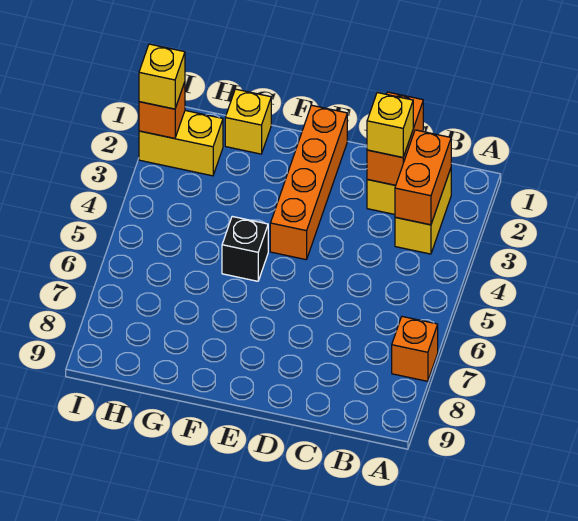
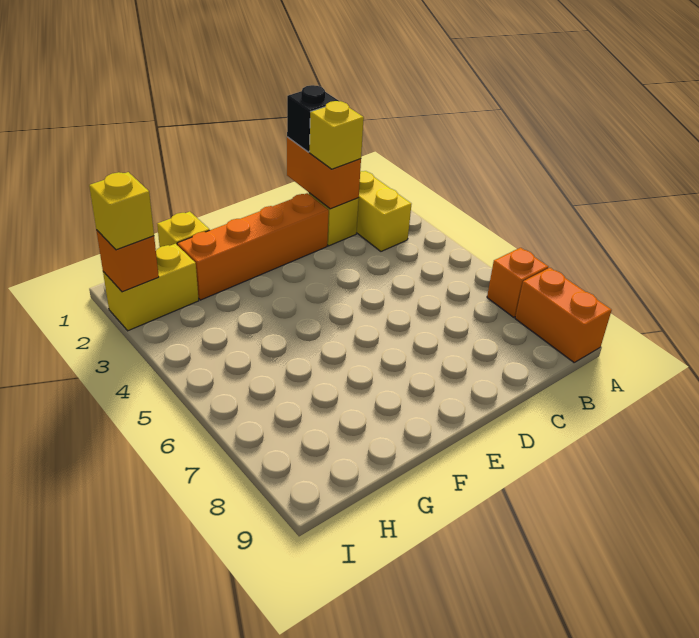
orange brick B2:B3 level 2 -> orange brick A8:A9 level 1
orange brick E1:E4 level 1 -> orange brick D2:G2 level 1
black brick F5 level 1 -> black brick C1 level 3

